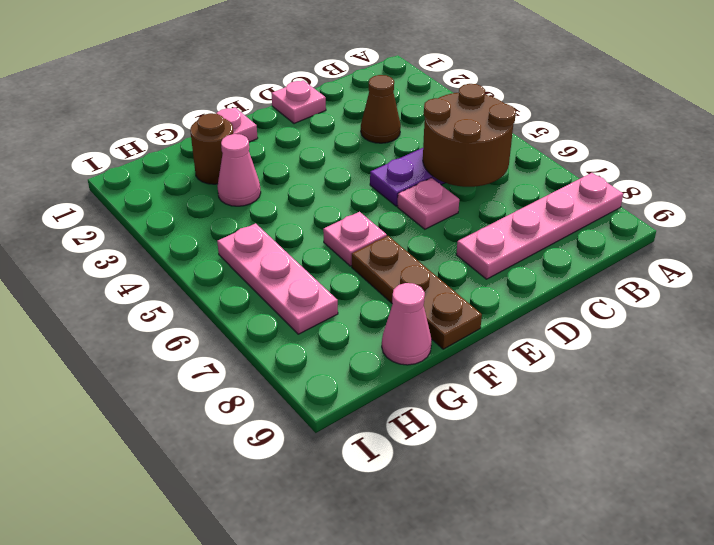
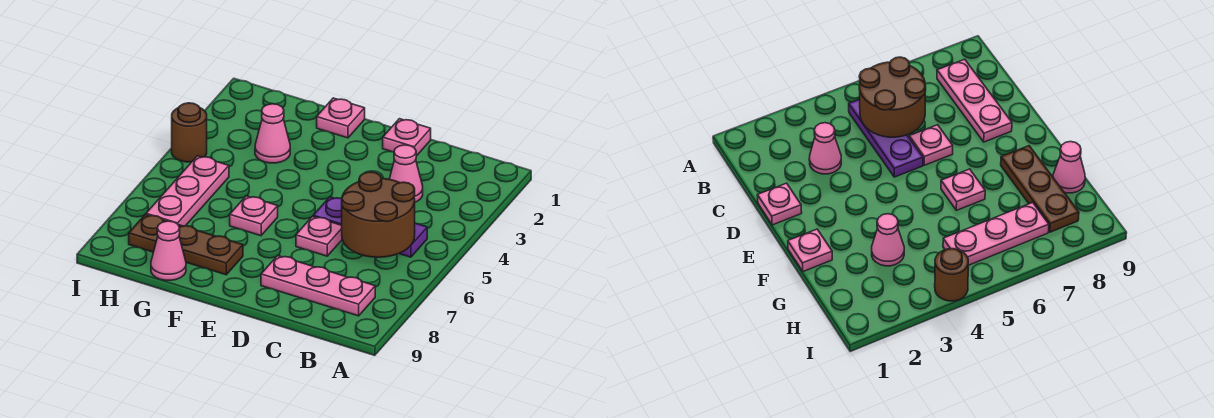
pink plate A8:D8 level 1 -> pink plate B8:D8 level 1
brown cone C3 level 1 -> pink cone C3 level 1
brown plate F7:F9 level 1 -> brown plate F8:H8 level 1
brown round brick G2 level 1 -> brown round brick I4 level 1

